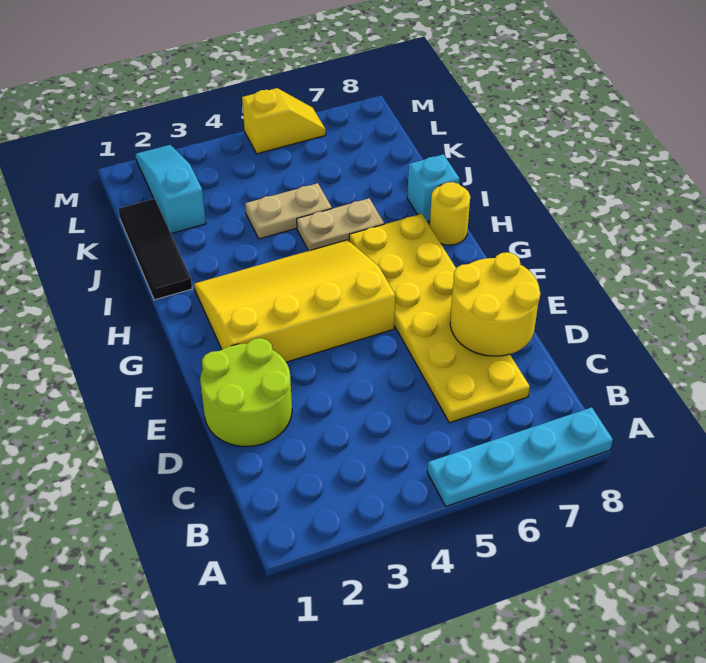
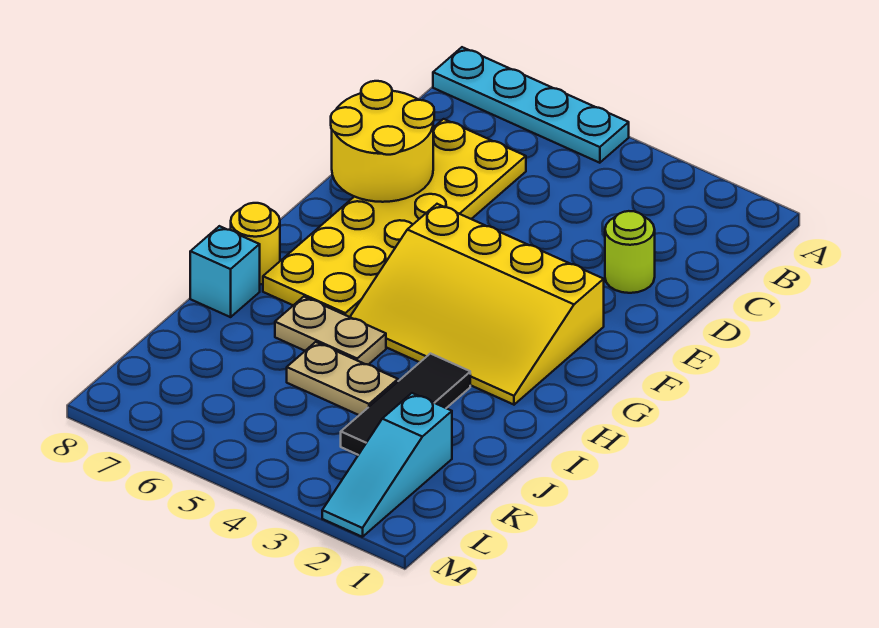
lime round brick D1:E2 level 1 -> lime round brick D2 level 1
black tile I1:K1 level 1 -> black tile I3:K3 level 1
yellow slope M5:M6 level 1 top 5 -> none

